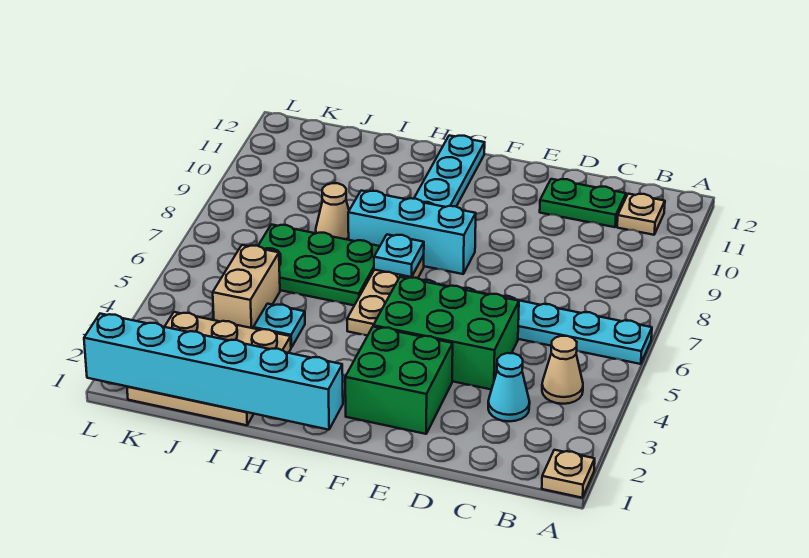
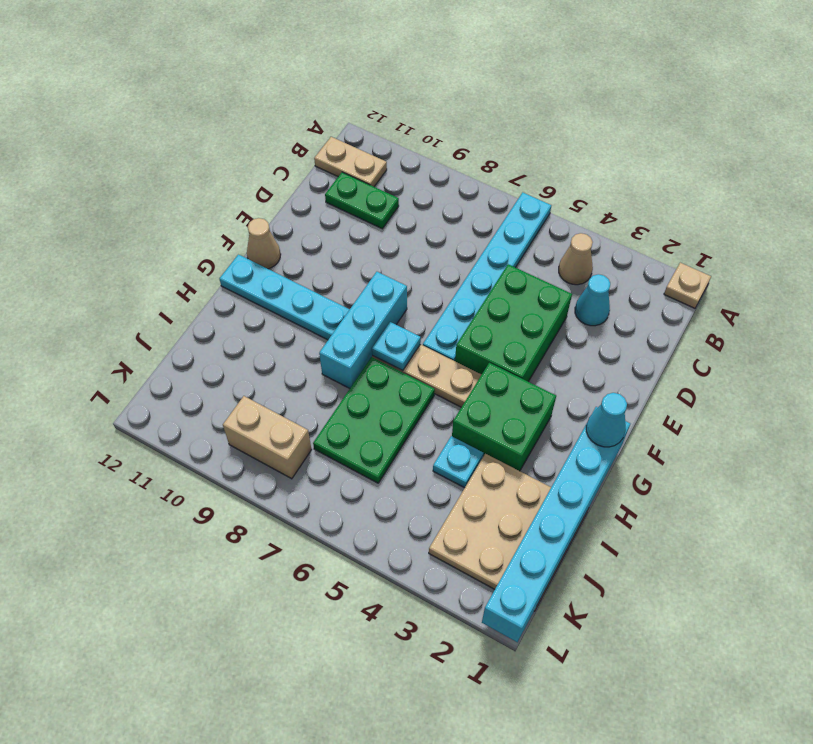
tan plate B11 level 1 -> tan plate B11:B12 level 1
green plate C11:D11 level 1 -> green plate C10:C11 level 1
green brick E2:F3 level 1 -> green brick G3:H4 level 1
none -> cyan cone G1 level 3
tan cone I8 level 1 -> tan cone F12 level 1
tan brick J4:J5 level 1 -> tan brick K8:K9 level 1

